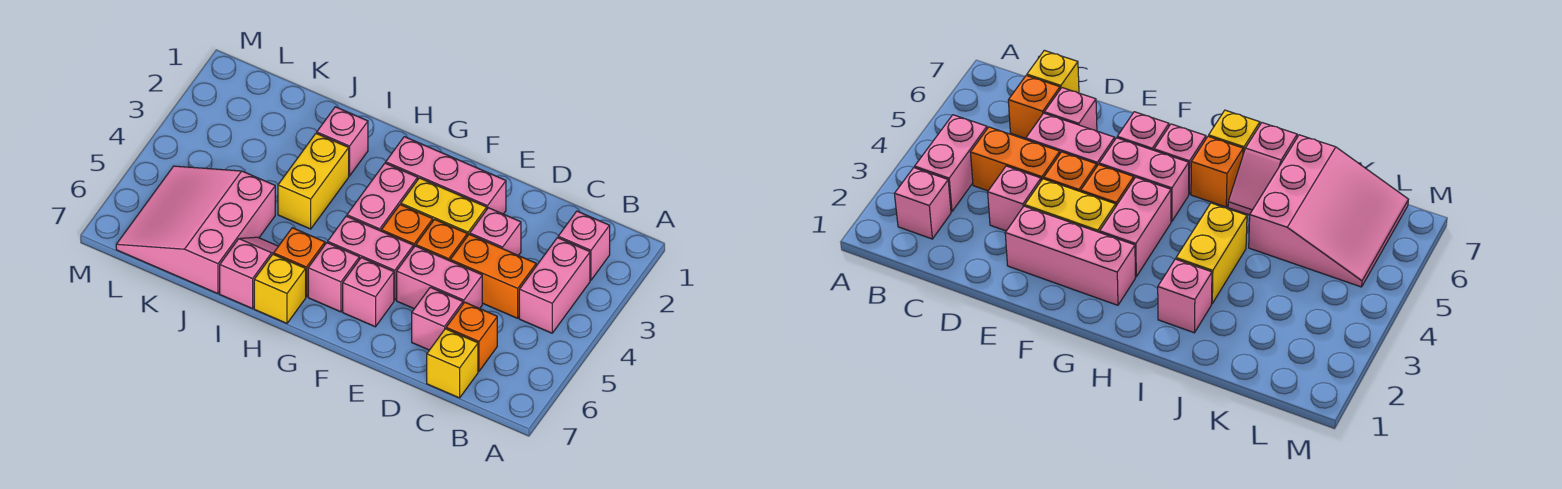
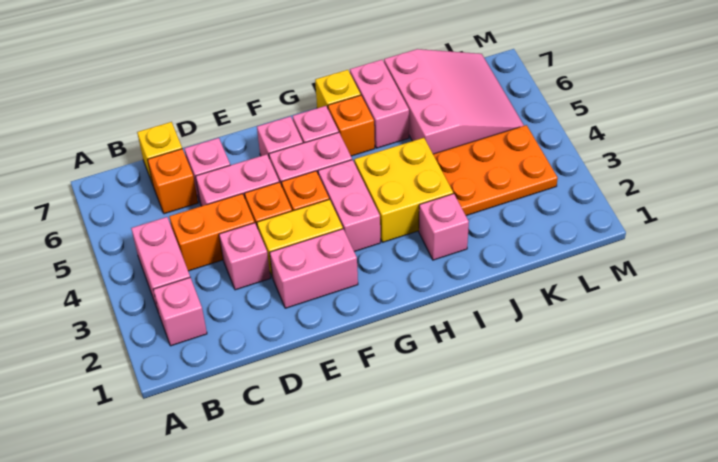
pink brick E2:G2 level 1 -> pink brick E2:F2 level 1
yellow brick I3:I4 level 1 -> yellow brick H3:I4 level 1
pink slope I6:I7 level 1 top 7 -> pink brick I6:I7 level 1
none -> orange plate J3:L4 level 1

